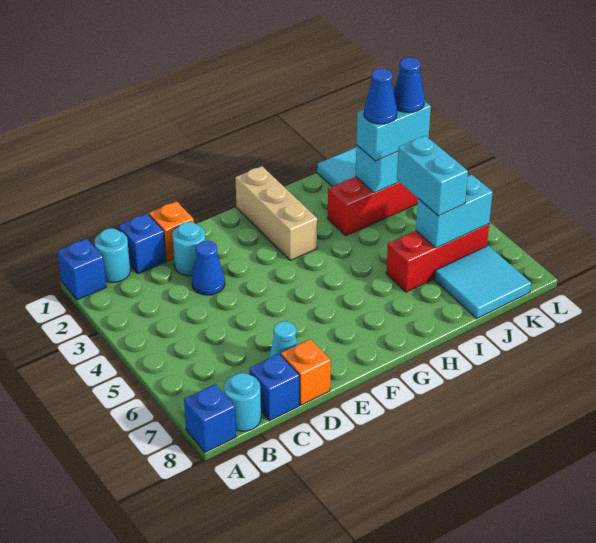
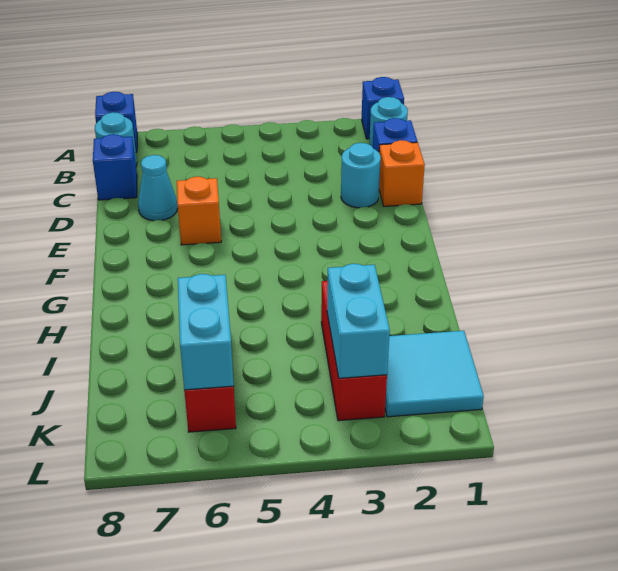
blue cone D3 level 1 -> none
orange brick D8 level 1 -> orange brick E6 level 1
tan brick G1:G3 level 1 -> none
cyan brick J3:K3 level 3 -> none
blue cone J3 level 4 -> none
cyan brick J5:J6 level 3 -> none
cyan tile J7:K8 level 1 -> none
blue cone K3 level 4 -> none

